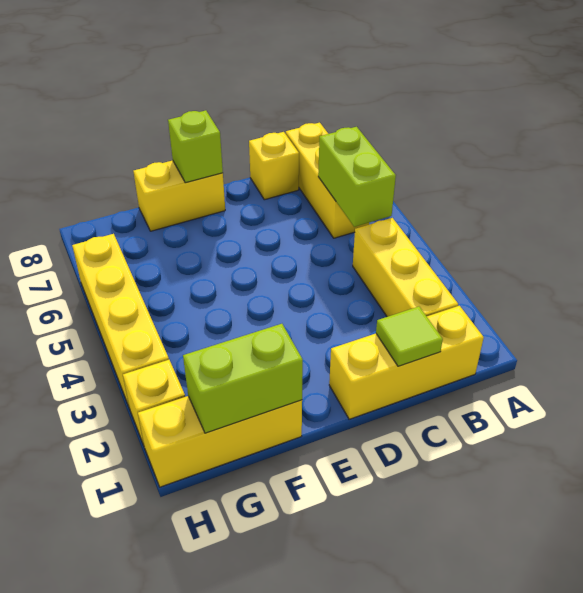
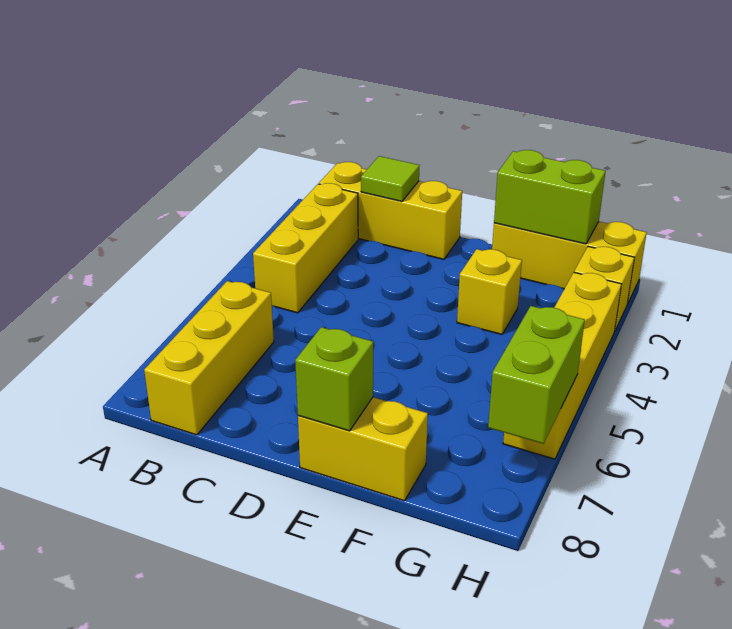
lime brick B5:B6 level 2 -> lime brick H6:H7 level 2
yellow brick C8 level 1 -> yellow brick F3 level 1

